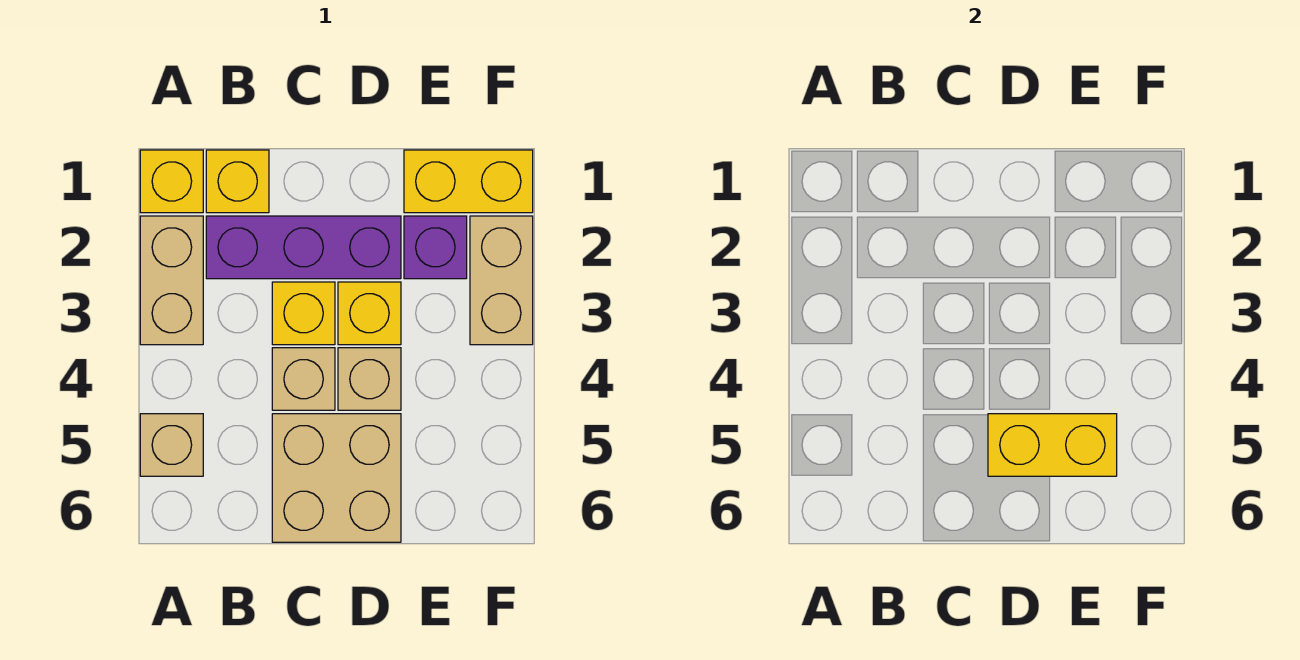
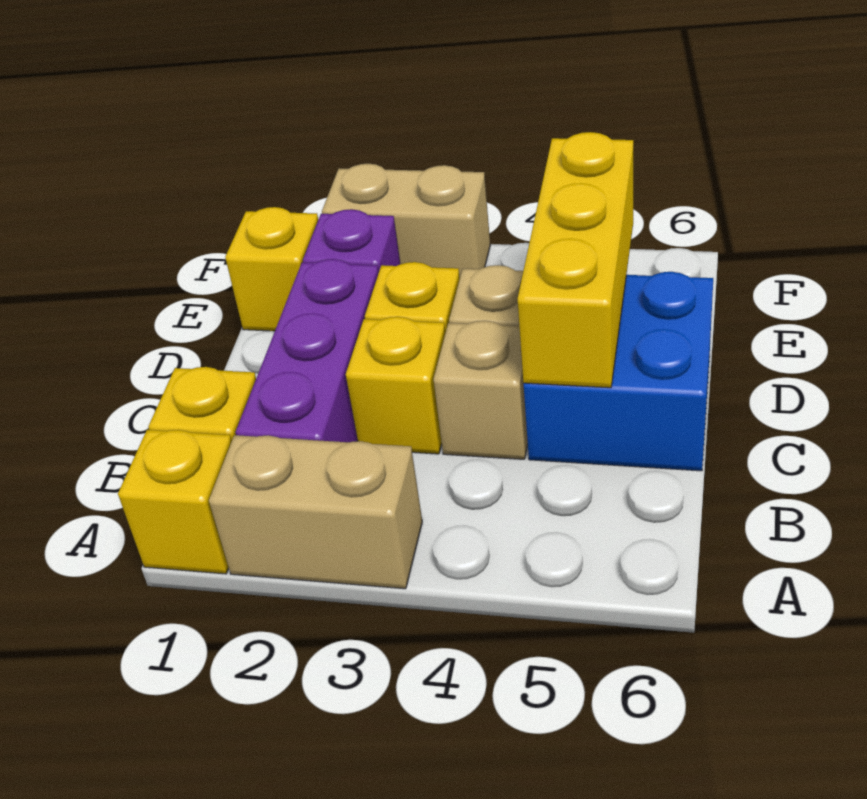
tan brick A5 level 1 -> none
tan brick C5:D6 level 1 -> blue brick C5:D6 level 1
yellow brick D5:E5 level 2 -> yellow brick C5:E5 level 2
yellow brick E1:F1 level 1 -> yellow brick E1 level 1

